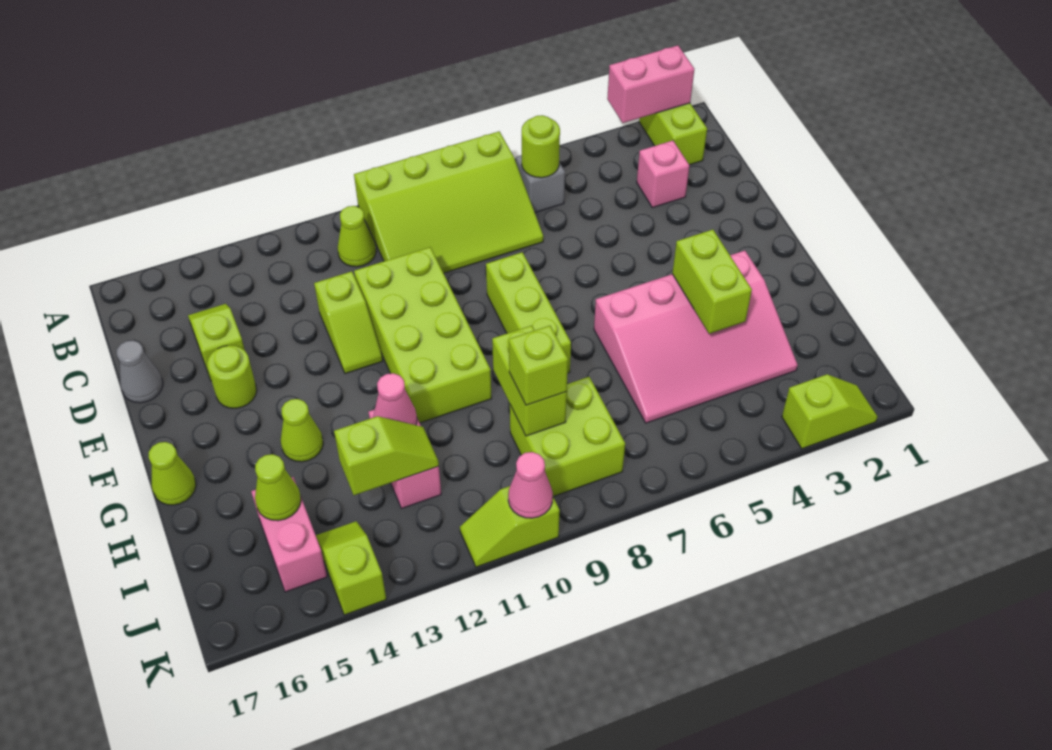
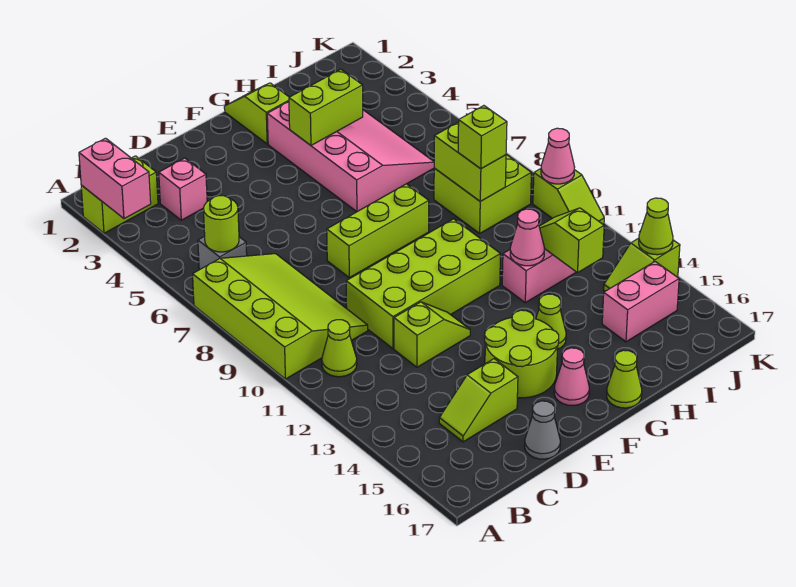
lime round brick E15 level 1 -> lime round brick E14:F15 level 1
none -> pink cone F16 level 1
lime brick H9:I9 level 2 -> lime brick I8:I9 level 2
lime cone I15 level 2 -> lime cone K14 level 2
lime slope K2:K3 level 1 top 3 -> lime slope G1:G2 level 1 top 2

